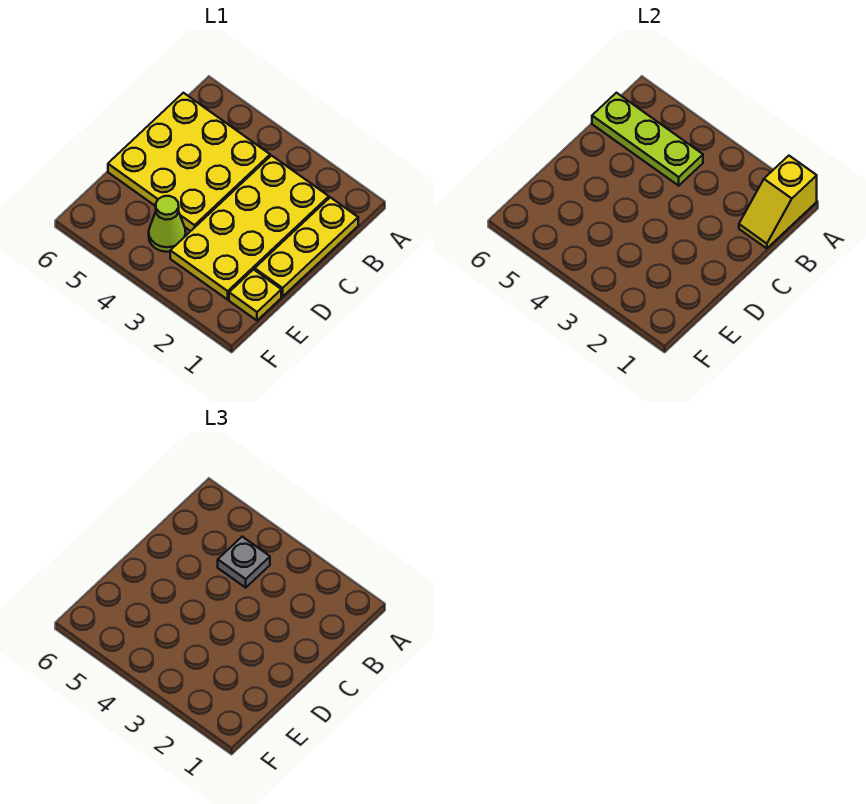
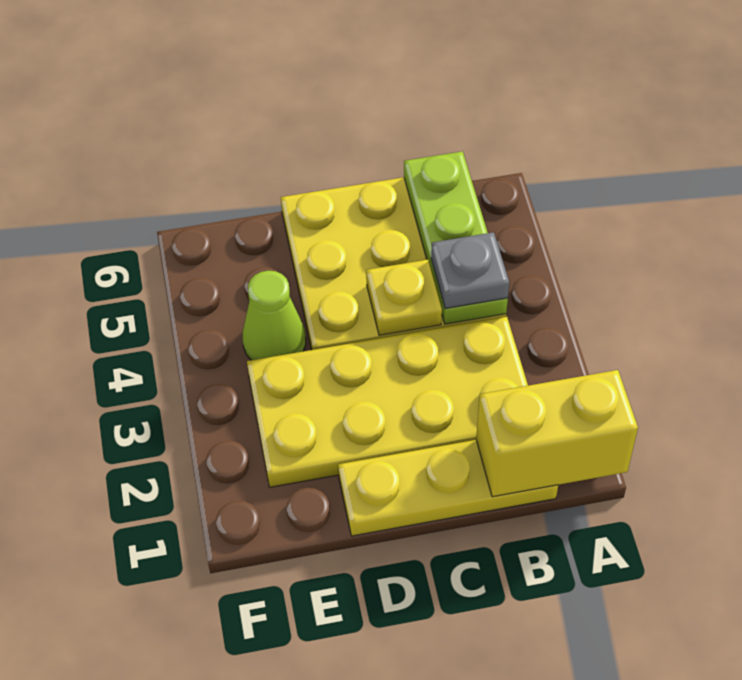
yellow slope A1:B1 level 2 top A -> yellow brick A1:B1 level 2
yellow plate E1 level 1 -> yellow plate C4 level 2

